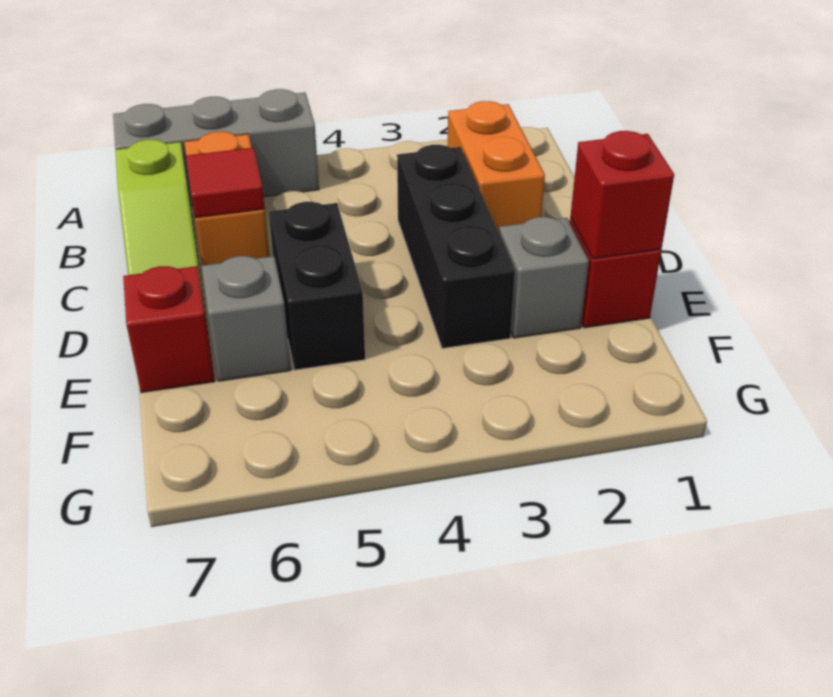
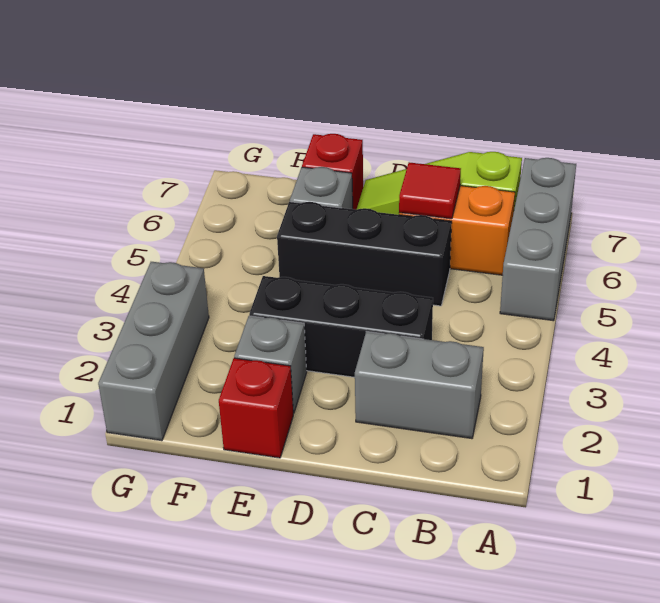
orange brick B2:C2 level 1 -> grey brick B2:C2 level 1
black brick D5:E5 level 1 -> black brick C5:E5 level 1
red brick E1 level 2 -> none
none -> grey brick G1:G3 level 1

